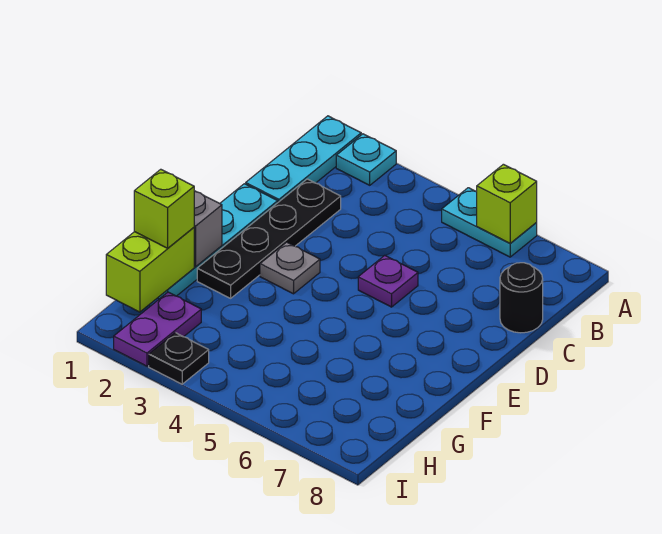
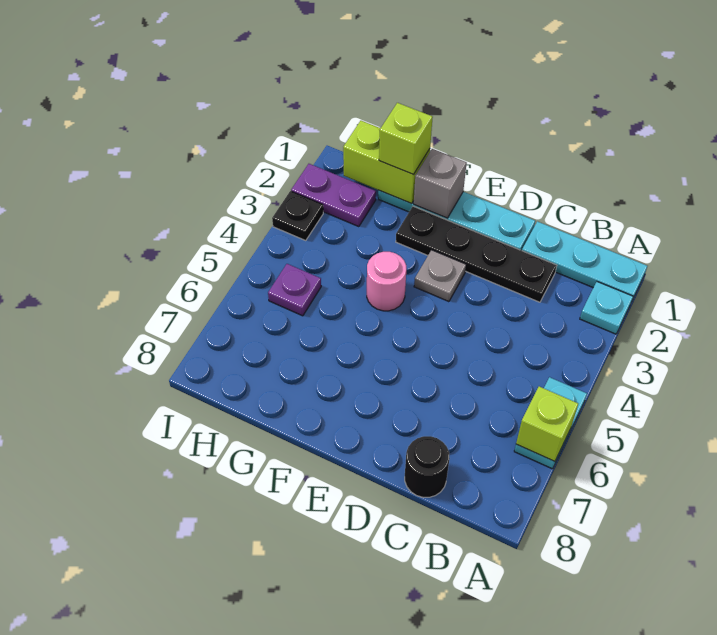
purple plate D5 level 1 -> purple plate H5 level 1
none -> pink round brick F4 level 1

